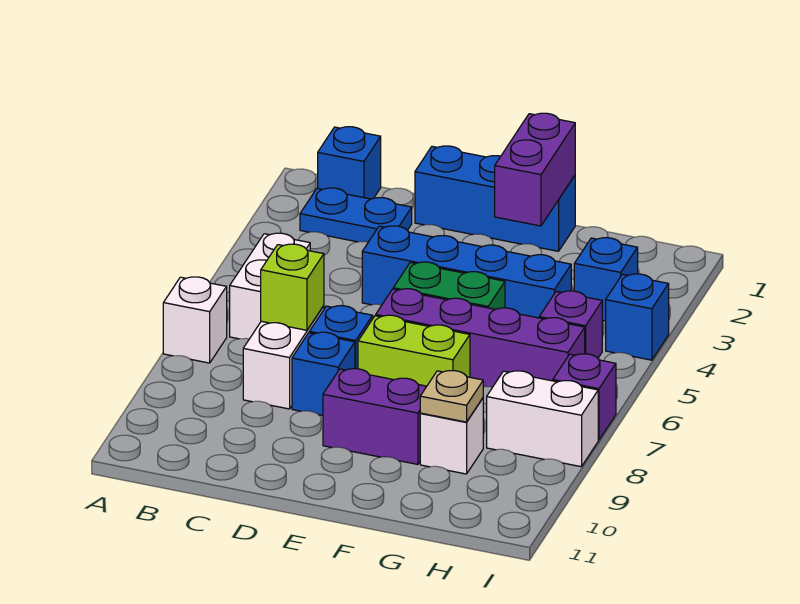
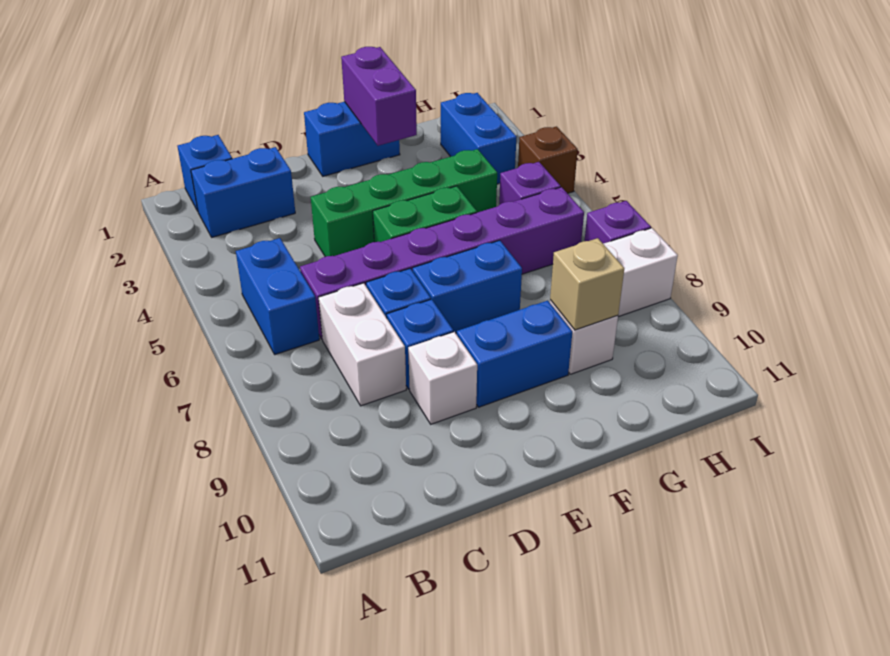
white brick A7 level 1 -> white brick D9 level 1
blue plate B2:C2 level 1 -> blue brick B2:C2 level 1
white brick B5:B6 level 1 -> blue brick B5:B6 level 1
lime brick C7 level 2 -> none
blue brick D1:F1 level 1 -> blue brick E1:F1 level 1
blue brick D4:G4 level 1 -> green brick D4:G4 level 1
purple brick E6:H6 level 1 -> purple brick C6:H6 level 1
lime brick E7:F7 level 1 -> blue brick E7:F7 level 1
purple brick E9:F9 level 1 -> blue brick E9:F9 level 1
tan plate G9 level 2 -> tan brick G9 level 2
blue brick H3 level 1 -> blue brick H2:H3 level 1
blue brick I4 level 1 -> brown brick I4 level 1

